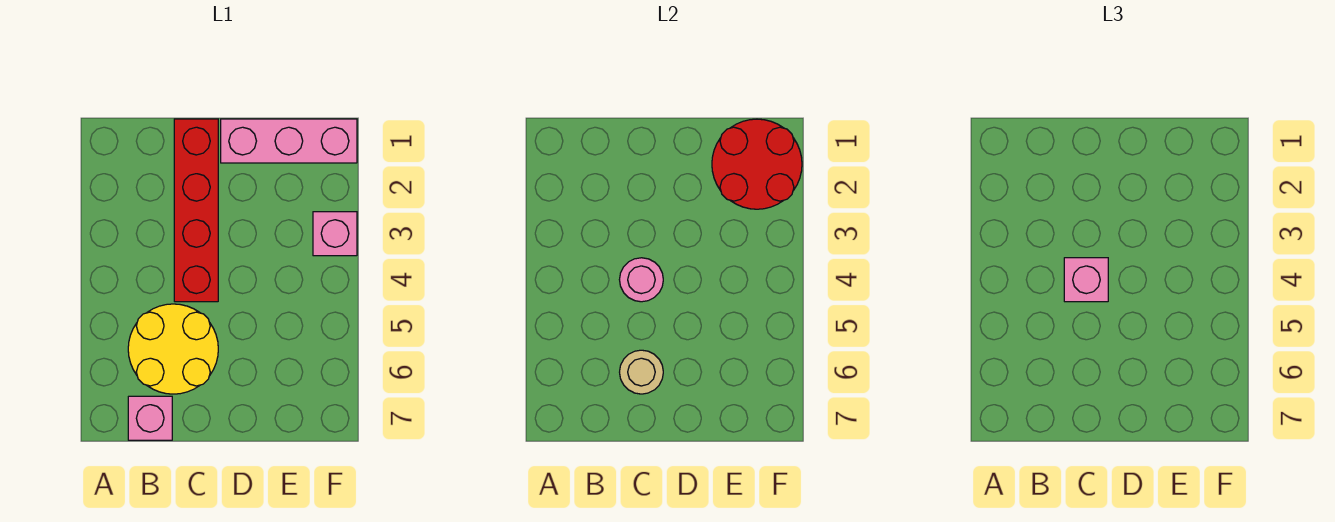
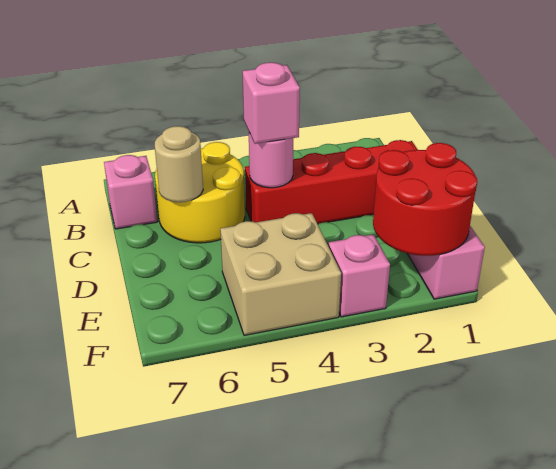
none -> tan brick E4:F5 level 1

